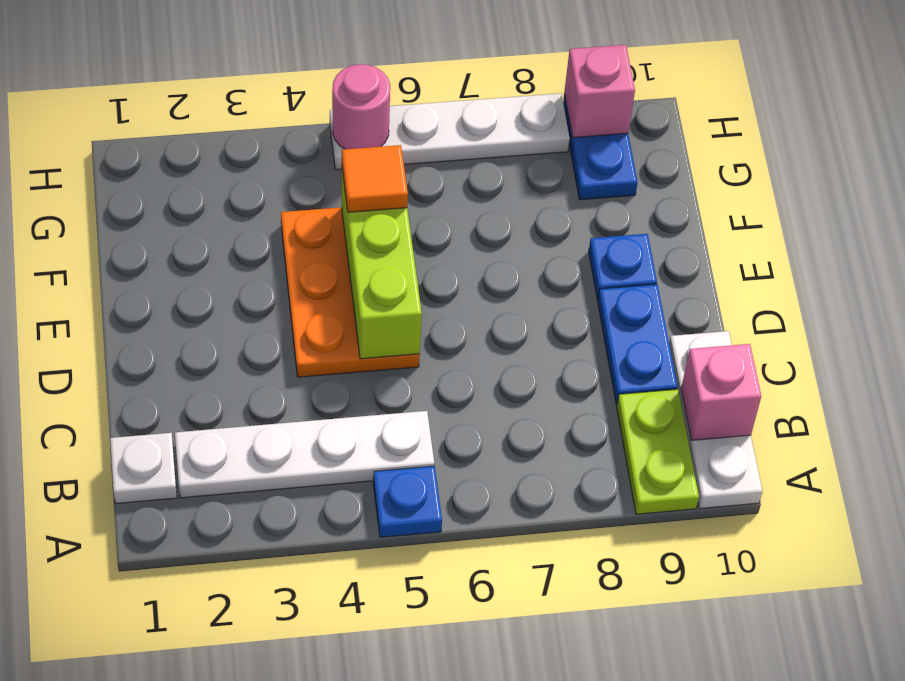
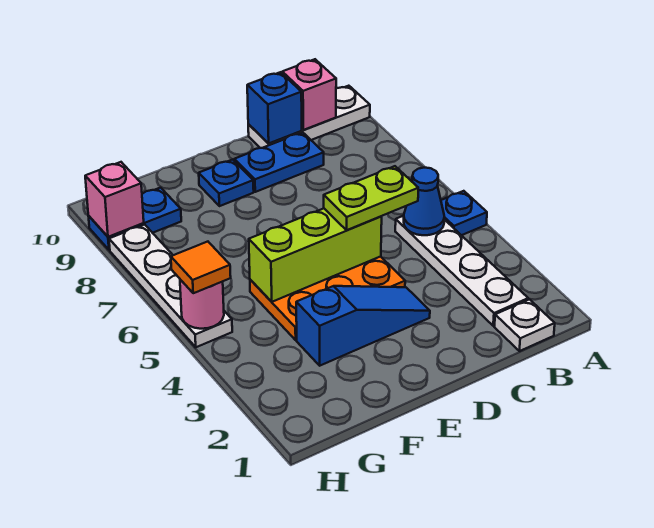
lime plate A9:B9 level 1 -> lime plate C5:D5 level 3
none -> blue cone B5 level 2
none -> blue brick C10 level 2
none -> blue slope D3:F3 level 1 top F
orange tile F5 level 3 -> orange tile H5 level 3

